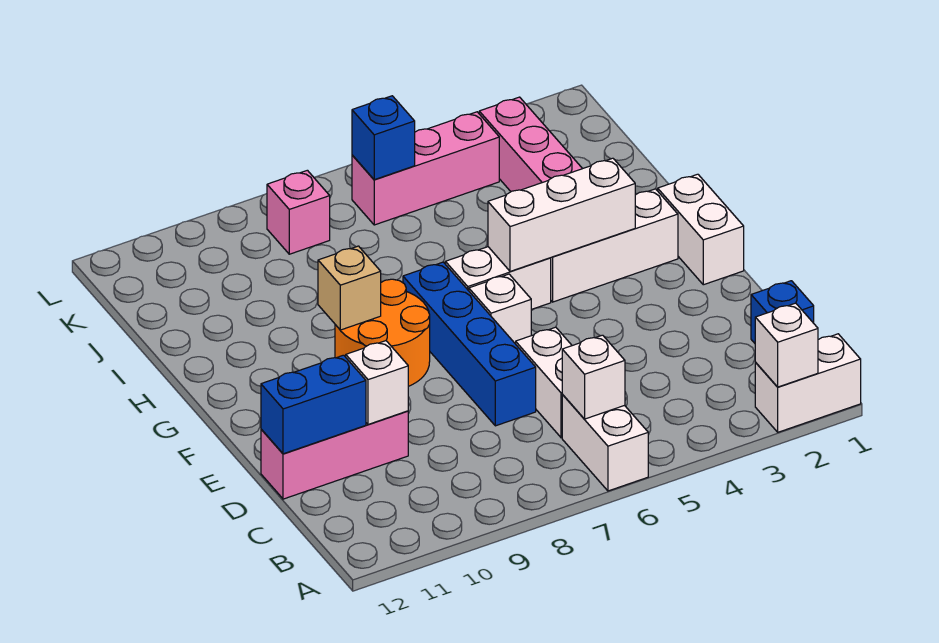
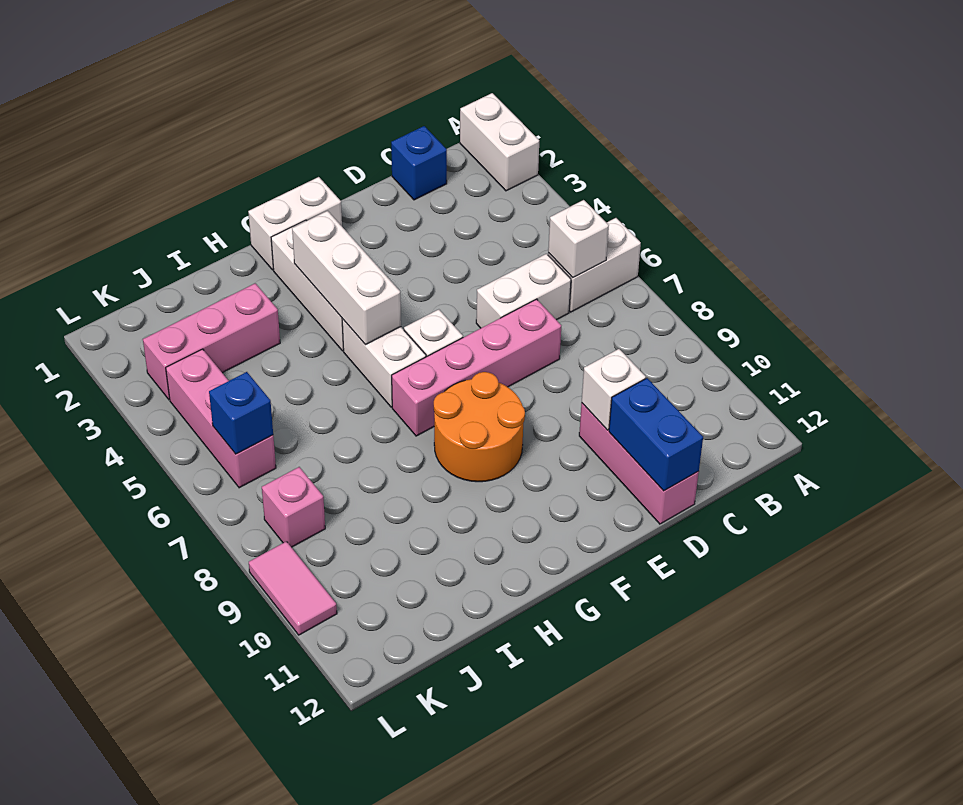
white brick A2 level 2 -> none
blue brick D7:G7 level 1 -> pink brick D7:G7 level 1
tan brick G9 level 2 -> none
none -> pink tile L9:L10 level 1

